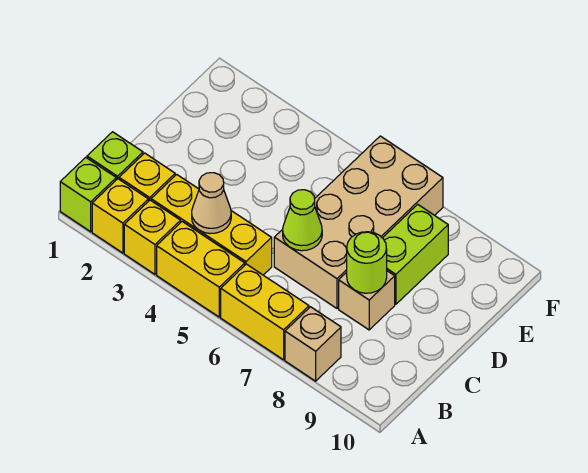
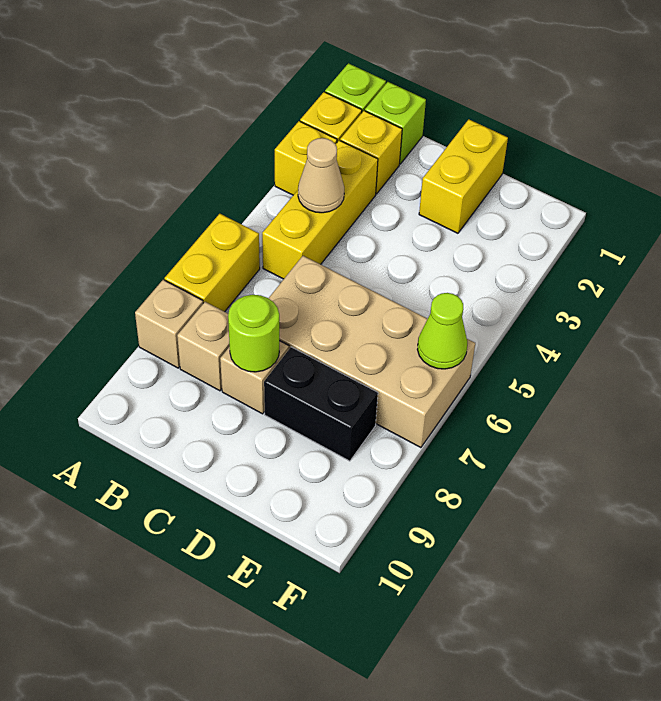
yellow brick A4:A5 level 1 -> yellow brick D1:D2 level 1
none -> tan brick B8 level 1
lime cone C6 level 2 -> lime cone F6 level 2
lime brick D8:E8 level 1 -> black brick D8:E8 level 1

